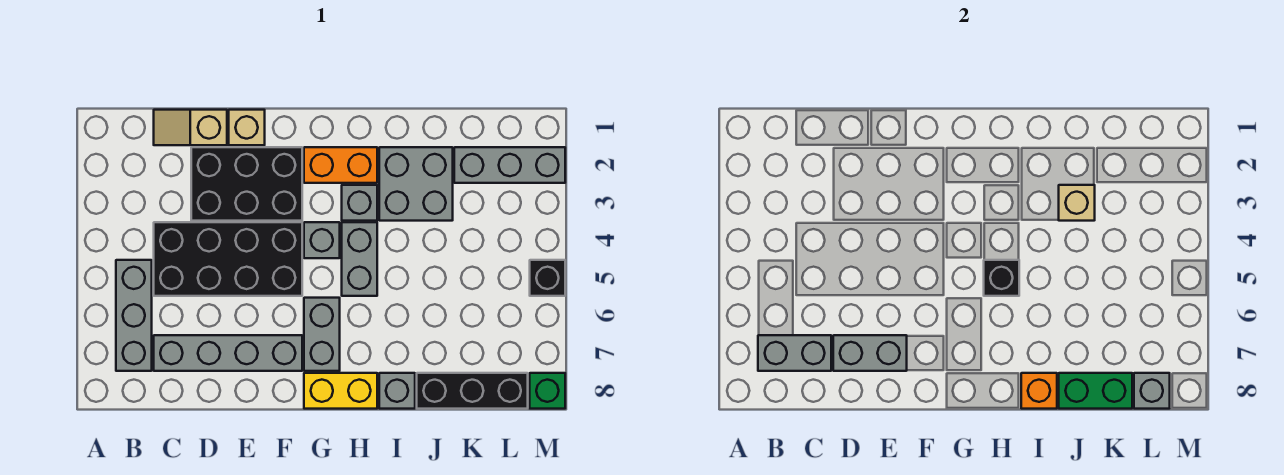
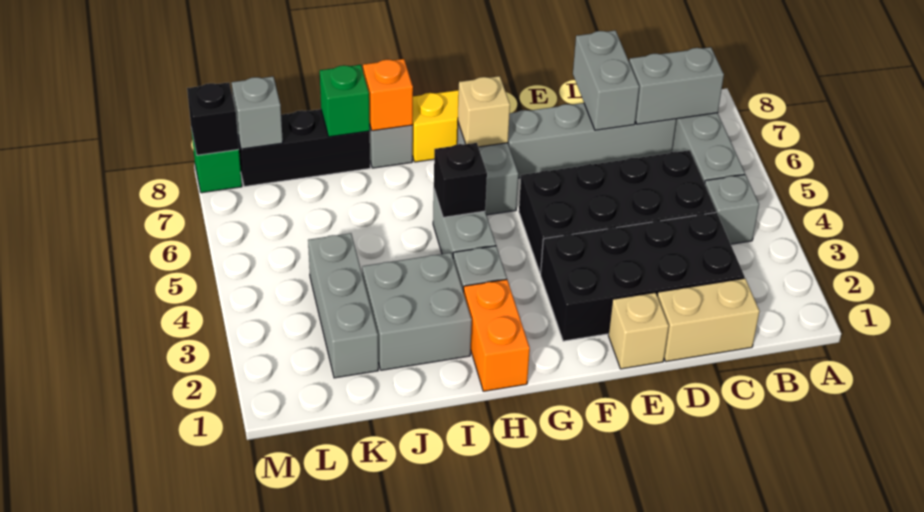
tan slope C1:D1 level 1 top D -> tan brick C1:D1 level 1
black brick D2:F3 level 1 -> black brick C2:F3 level 1
grey brick D7:E7 level 2 -> grey brick D7:D8 level 2
orange brick G2:H2 level 1 -> orange brick H1:H2 level 1
grey brick G4 level 1 -> grey brick B4 level 1
tan brick J3 level 2 -> tan brick G7 level 2
green brick J8:K8 level 2 -> green brick J8 level 2
grey brick K2:M2 level 1 -> grey brick K2:K4 level 1
black brick M5 level 1 -> black brick M8 level 2

